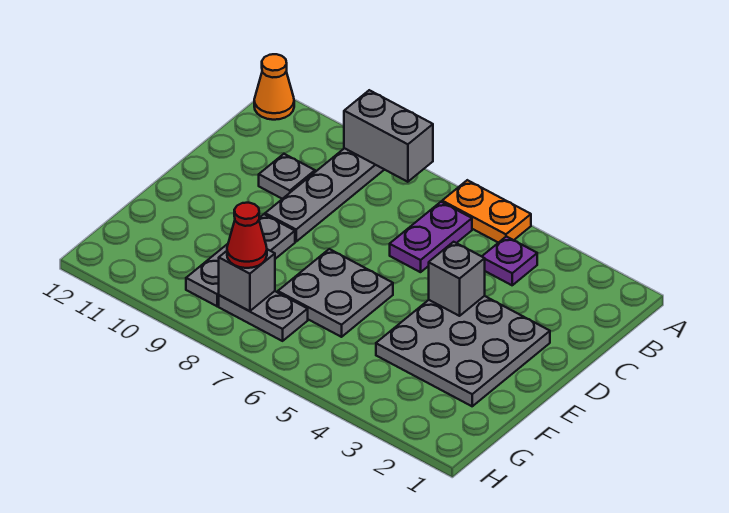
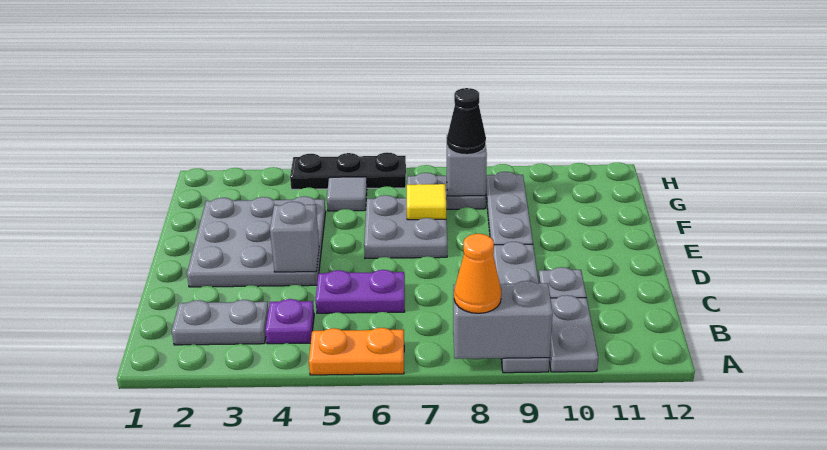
none -> grey plate A10:B10 level 1
orange cone A12 level 1 -> orange cone A8 level 3
none -> grey plate B2:B3 level 1
purple plate B6:C6 level 1 -> purple plate C5:C6 level 1
none -> yellow tile F7 level 2
none -> grey tile G5 level 1
red cone G8 level 3 -> black cone G8 level 3
none -> black plate H4:H6 level 1

